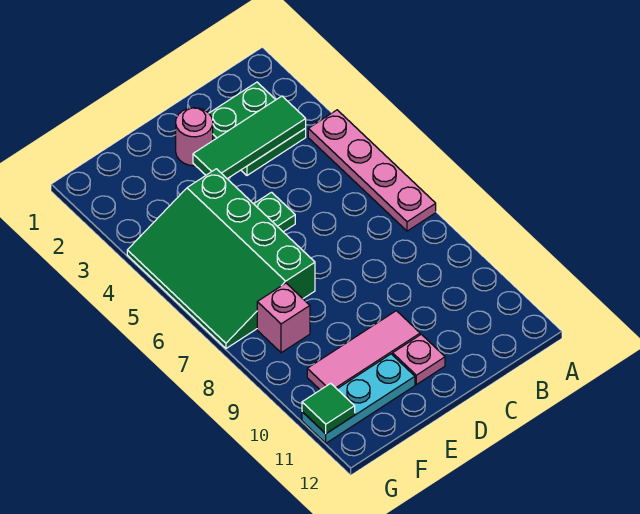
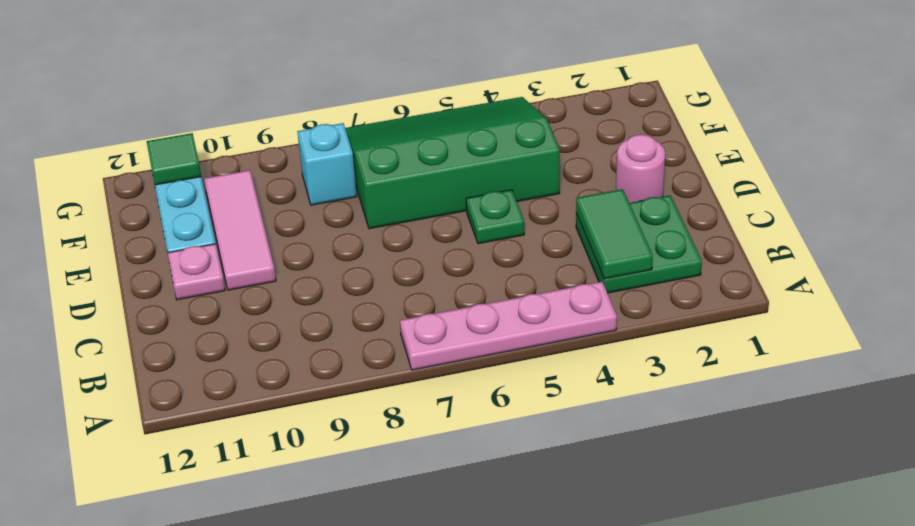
green tile B3:D3 level 2 -> green tile B3:C3 level 2
pink brick F8 level 1 -> cyan brick F8 level 1

